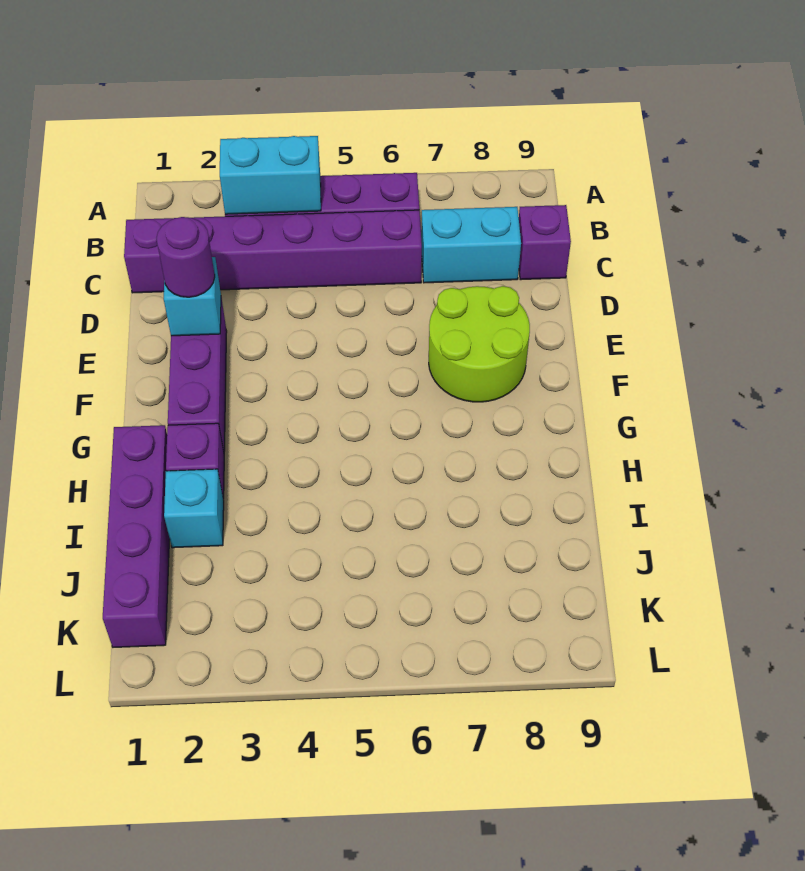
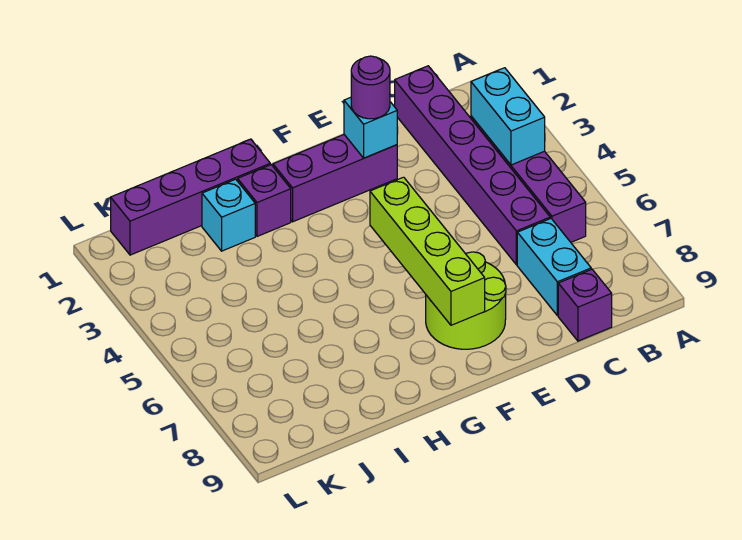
none -> lime brick F5:F8 level 2

